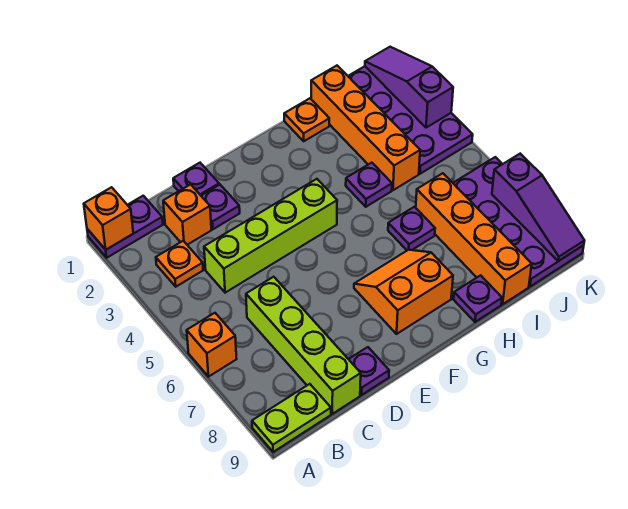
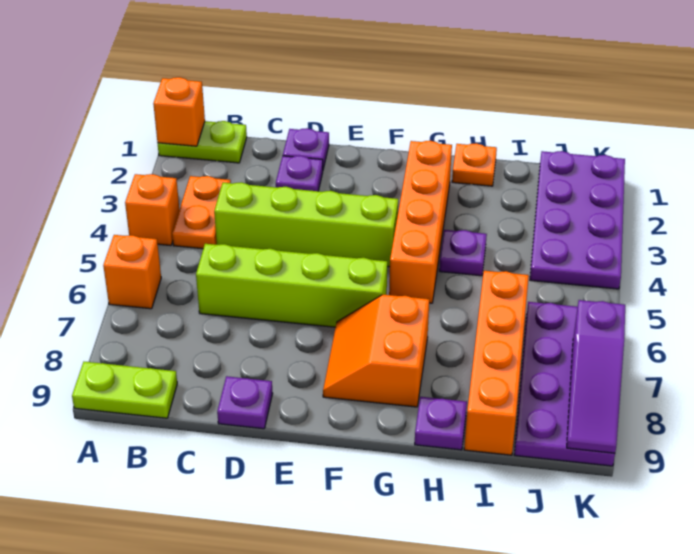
purple plate A1:B1 level 1 -> lime plate A1:B1 level 1
orange plate B3 level 1 -> orange plate B3:B4 level 1
orange brick C2 level 1 -> orange brick A4 level 1
lime brick C6:C9 level 1 -> lime brick C6:F6 level 1
orange slope F7:G8 level 1 top 8 -> orange slope F7:G8 level 1 top G
purple plate H6 level 1 -> none
orange brick I1:I4 level 1 -> orange brick G2:G5 level 1
purple slope K1:K3 level 2 top 3 -> none

